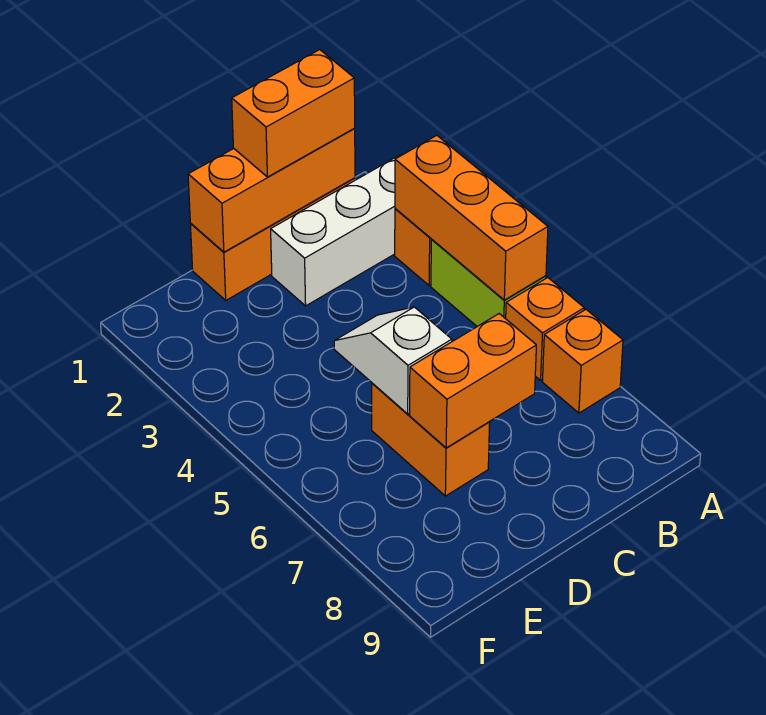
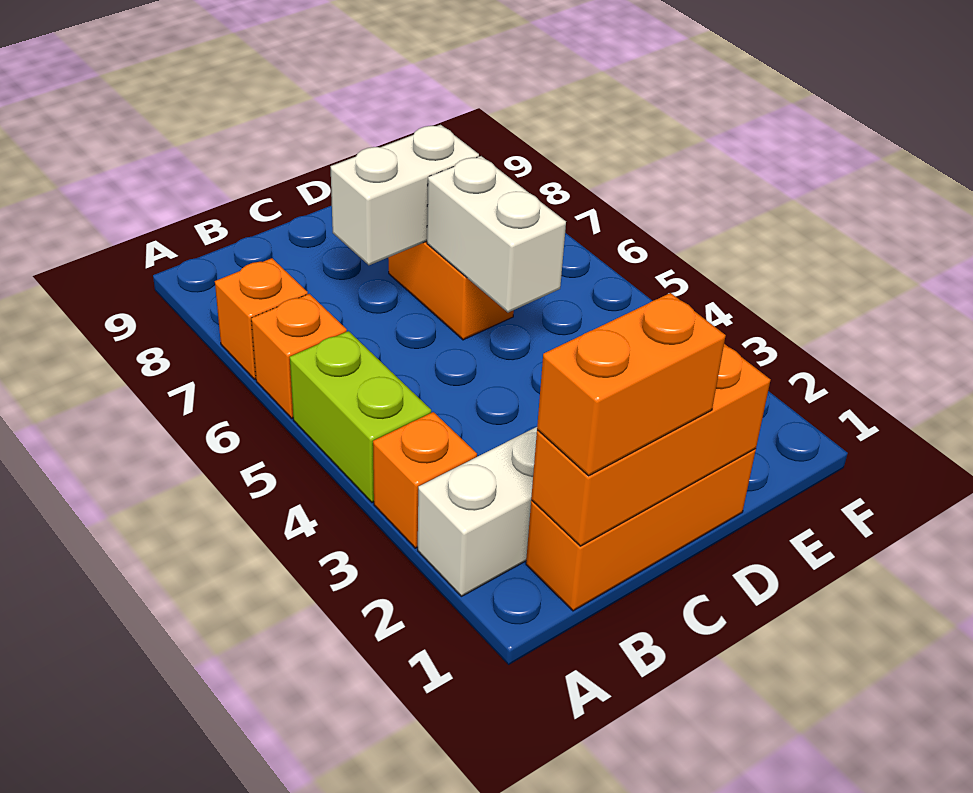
orange brick A3:A5 level 2 -> none
orange brick C7:D7 level 2 -> white brick C7:D7 level 2
white slope D5:D6 level 2 top 6 -> white brick D5:D6 level 2

